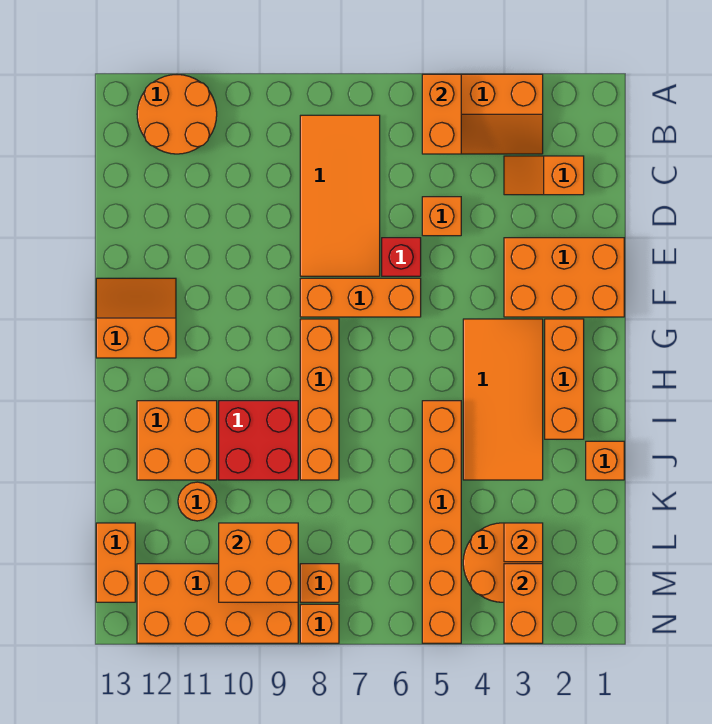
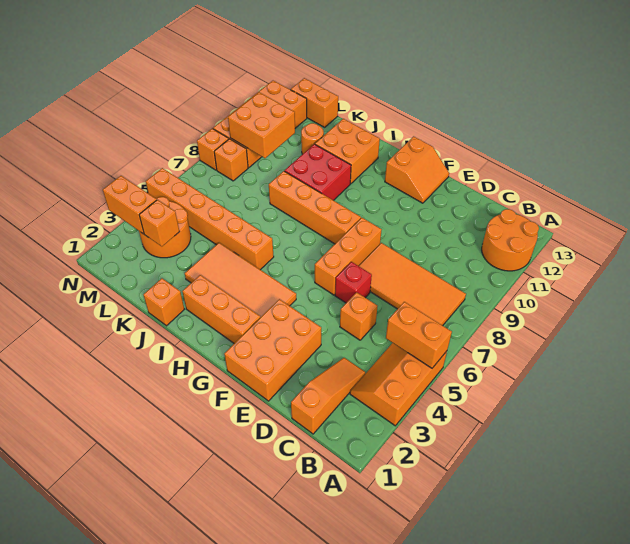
orange slope C2:C3 level 1 top 2 -> orange slope C1:C3 level 1 top 1

